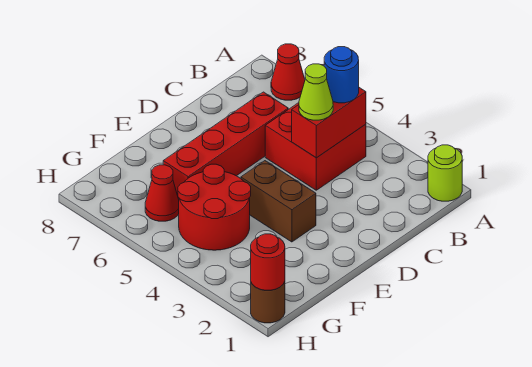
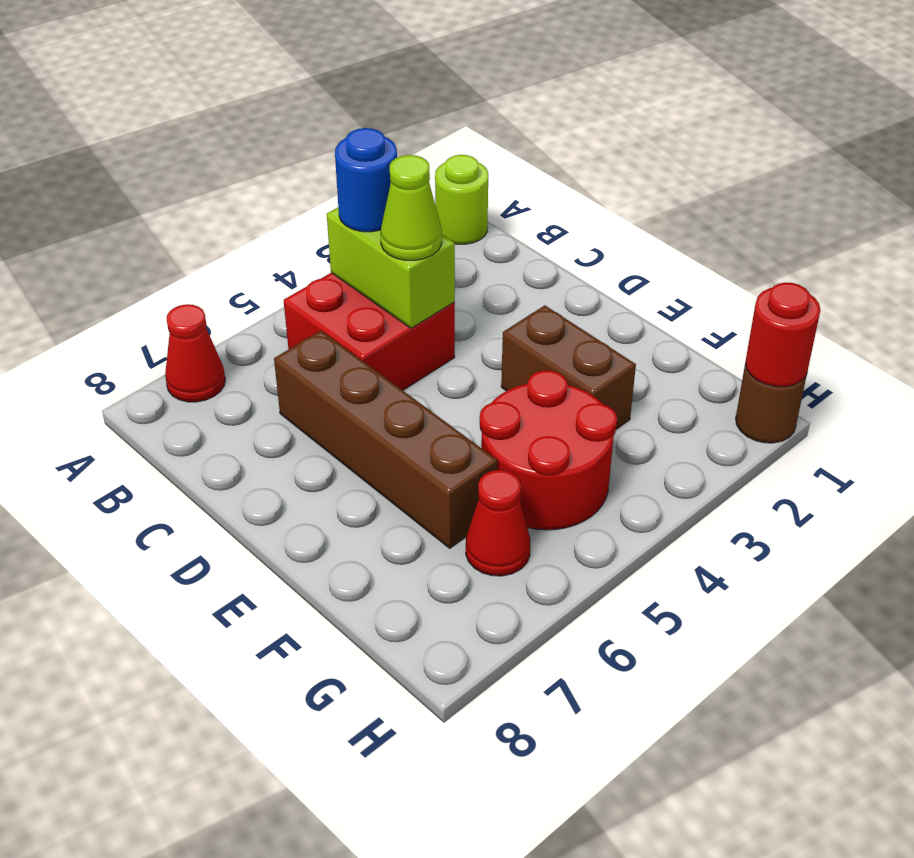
red brick B4:C4 level 2 -> lime brick B4:C4 level 2
red brick C6:F6 level 1 -> brown brick C6:F6 level 1
brown brick E3:E4 level 1 -> brown brick E3:F3 level 1

